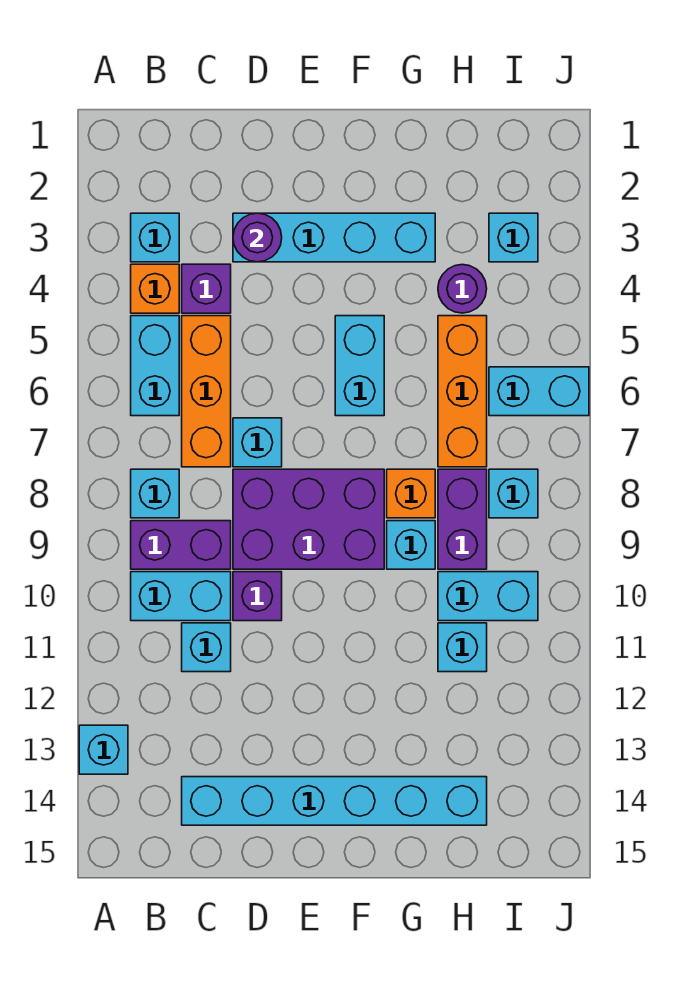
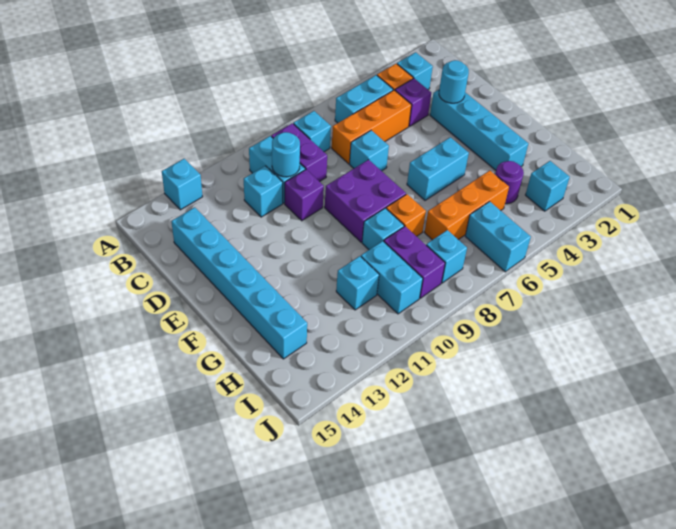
none -> cyan round brick C10 level 2
purple round brick D3 level 2 -> cyan round brick D3 level 2
purple brick D8:F9 level 1 -> purple brick E8:F9 level 1
purple brick H8:H9 level 1 -> purple brick H9:I9 level 1

